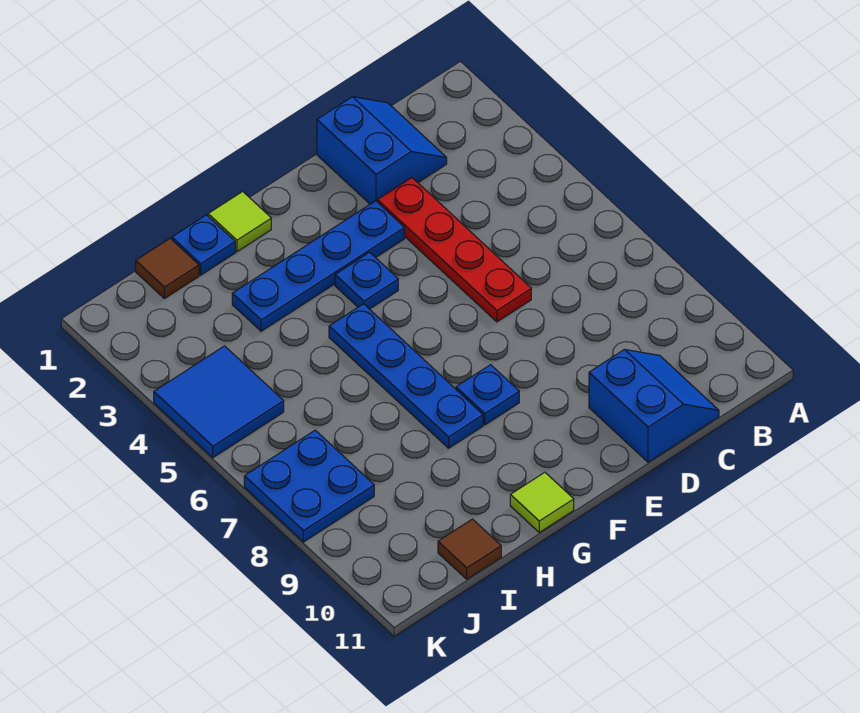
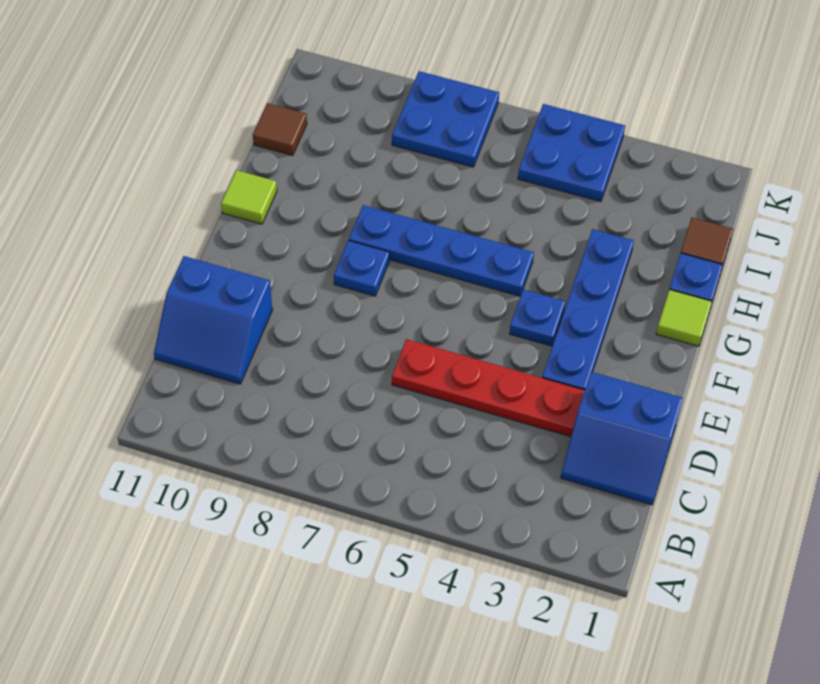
blue tile J4:K5 level 1 -> blue plate J4:K5 level 1

